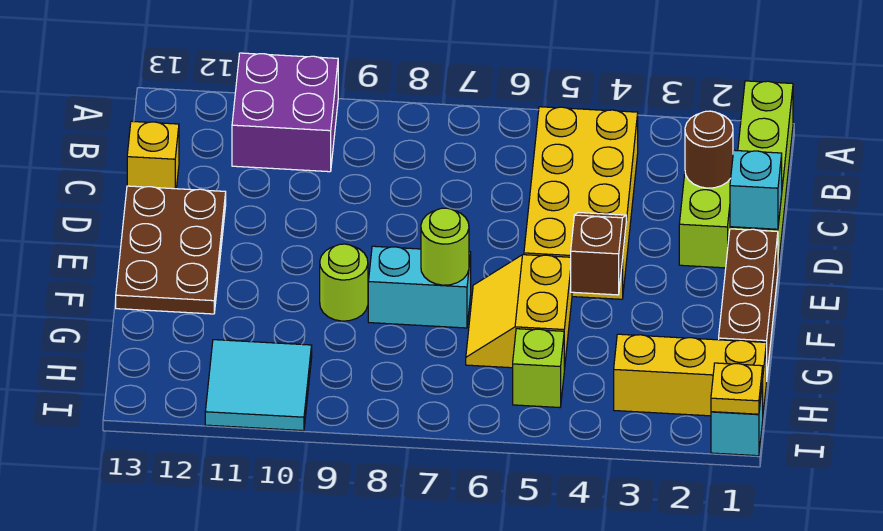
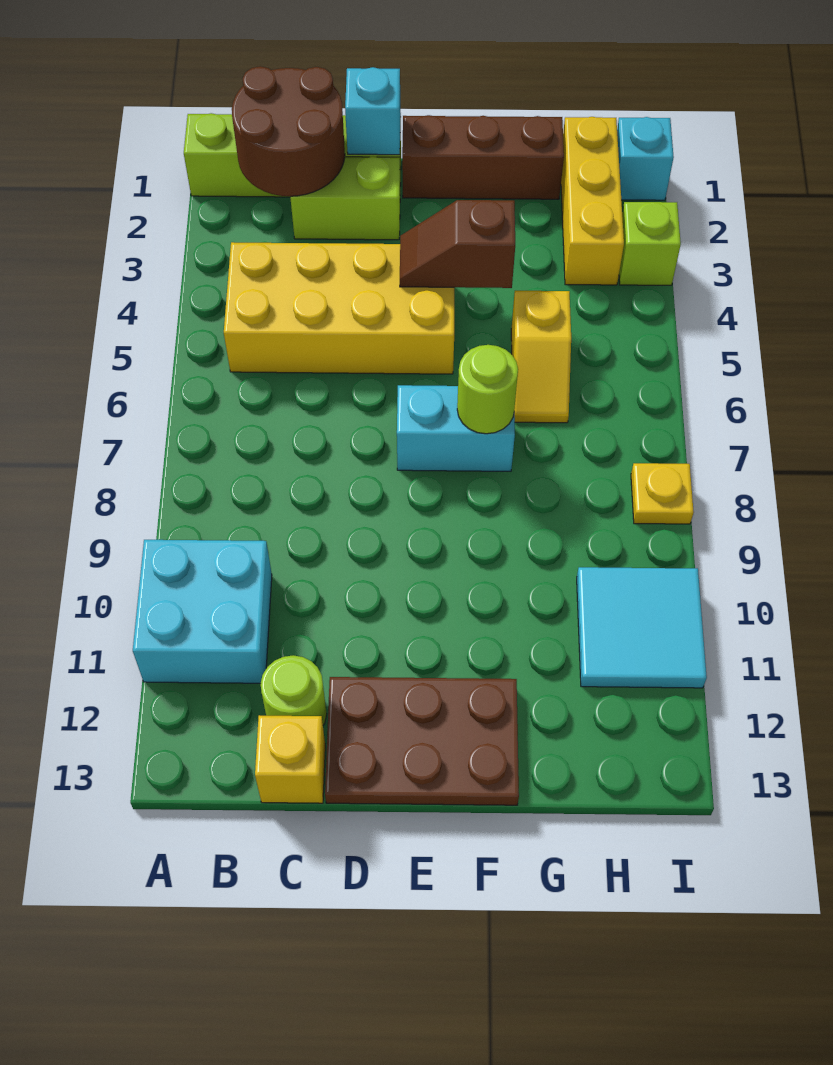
purple brick A10:B11 level 1 -> cyan brick A10:B11 level 1
brown round brick C2 level 2 -> brown round brick B1:C2 level 2
yellow slope F5:G6 level 1 top 5 -> yellow slope G5:G6 level 1 top 5
cyan brick F7:F8 level 1 -> cyan brick E7:F7 level 1
lime round brick F9 level 1 -> lime round brick C12 level 1
lime brick H5 level 1 -> lime brick I3 level 1
yellow plate I1 level 2 -> yellow plate I8 level 1

